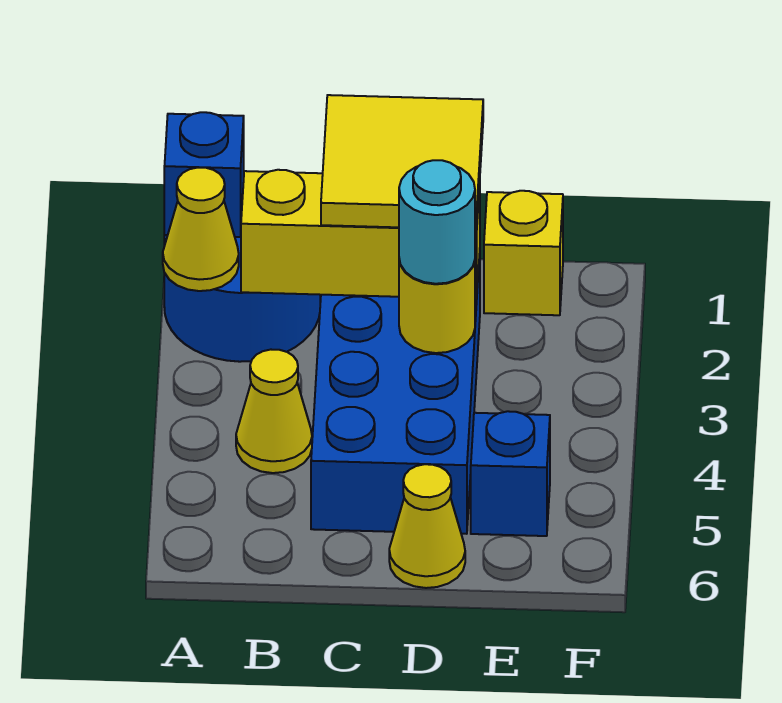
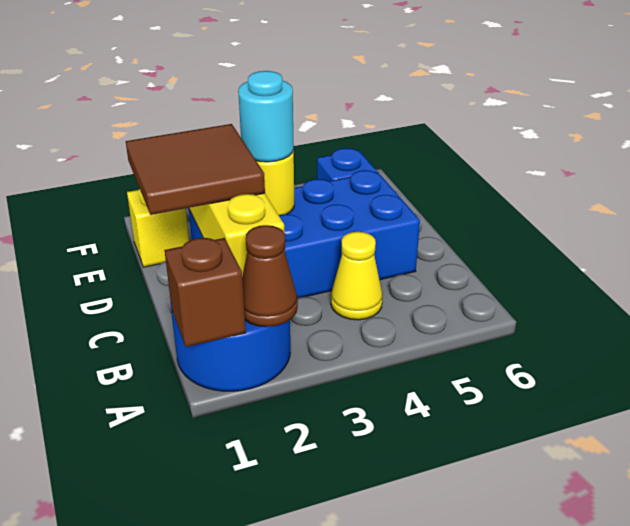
blue brick A1 level 2 -> brown brick A1 level 2
yellow cone A2 level 2 -> brown cone A2 level 2
yellow tile C1:D2 level 3 -> brown tile C1:D2 level 3
yellow cone D6 level 1 -> none

